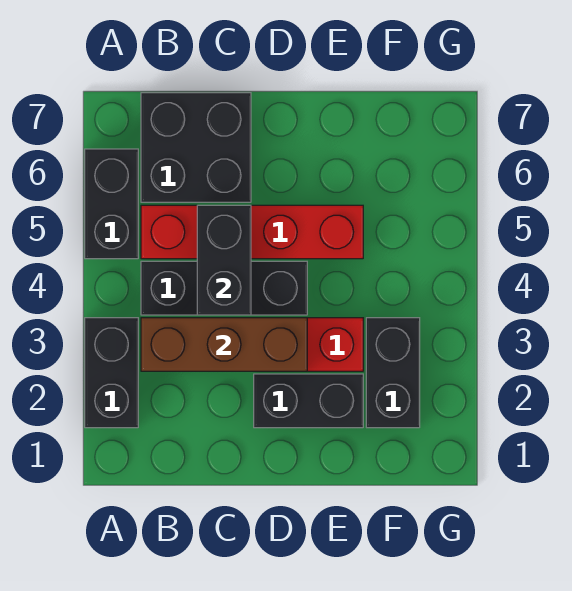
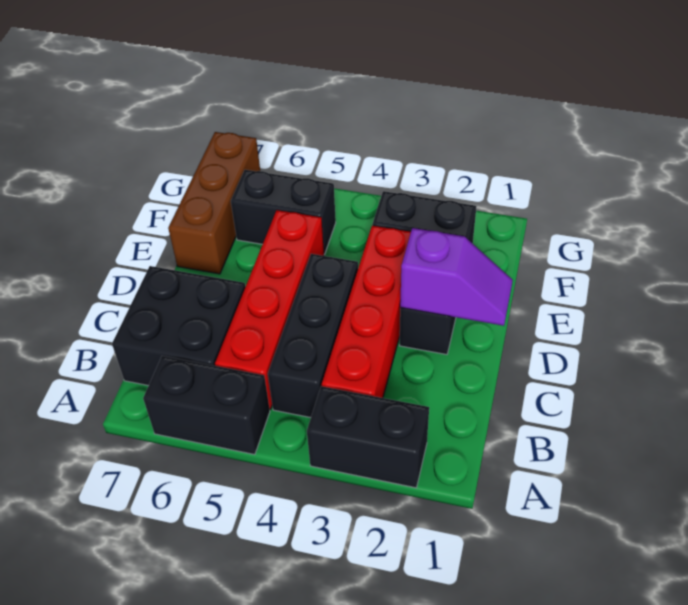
brown brick B3:D3 level 2 -> brown brick E7:G7 level 1
black brick C4:C5 level 2 -> black brick F5:F6 level 1
none -> purple slope D1:D2 level 2 top 2

